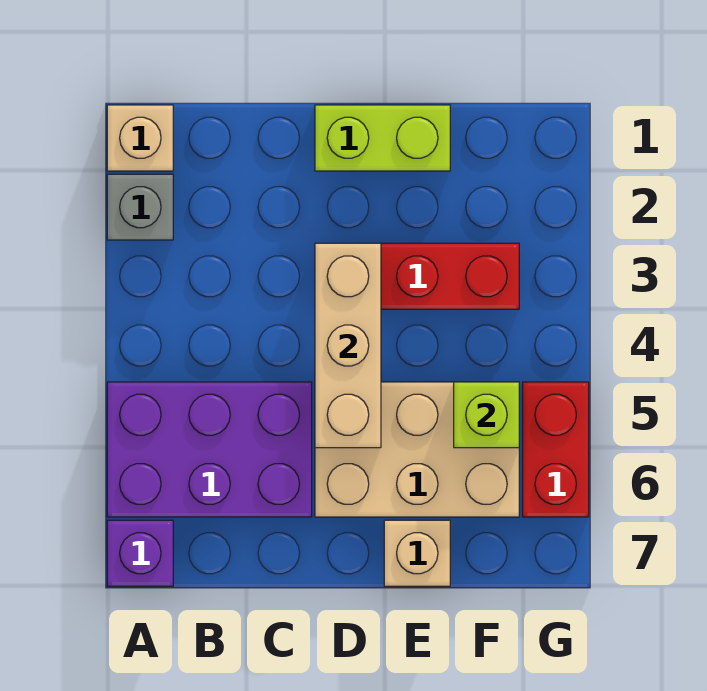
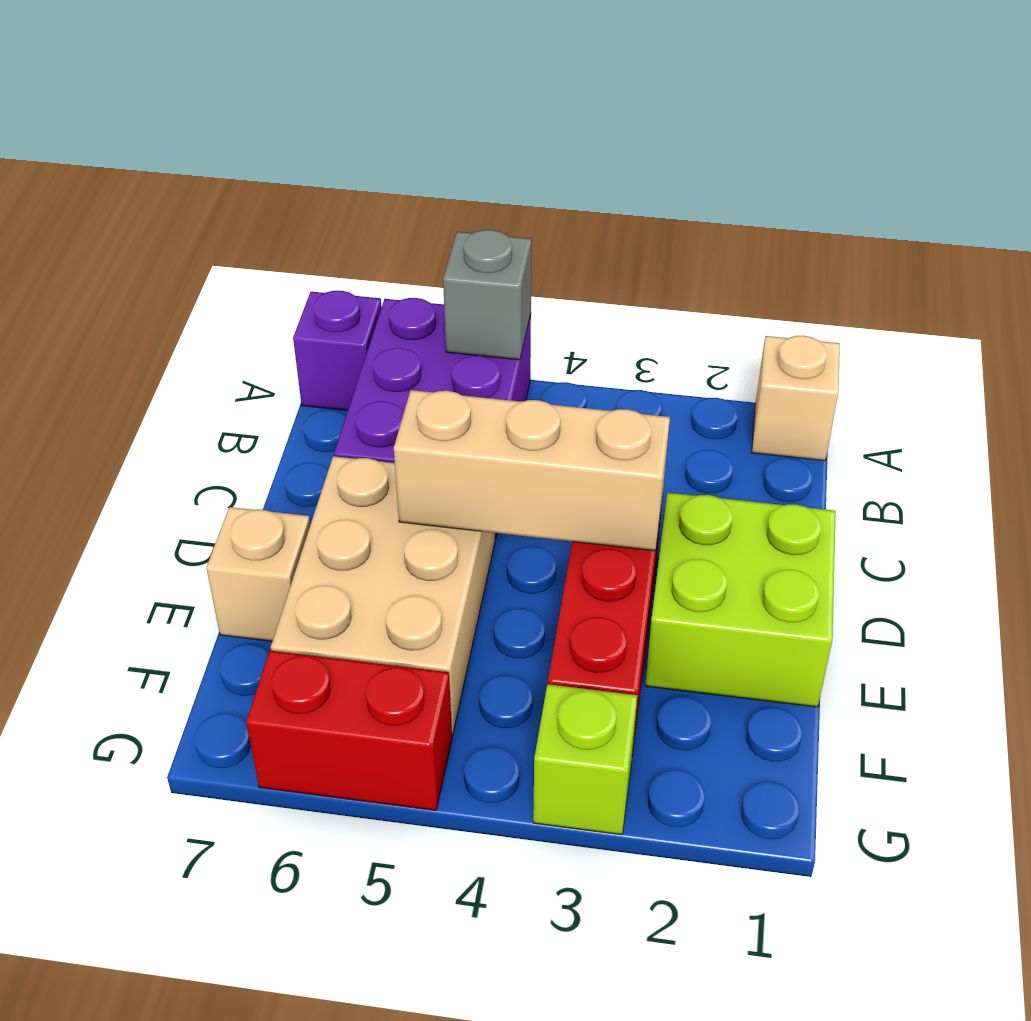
grey brick A2 level 1 -> grey brick A5 level 2
lime brick D1:E1 level 1 -> lime brick D1:E2 level 1
lime brick F5 level 2 -> lime brick G3 level 1

